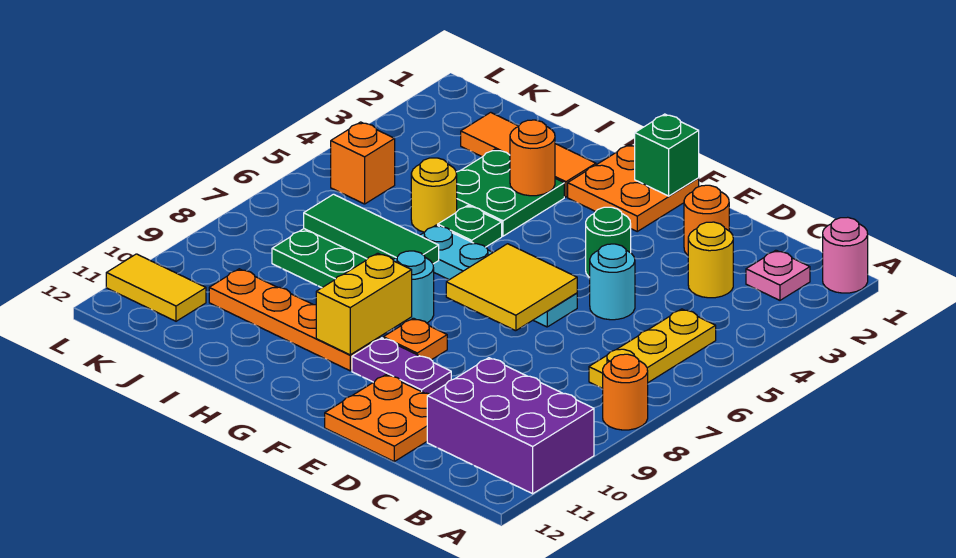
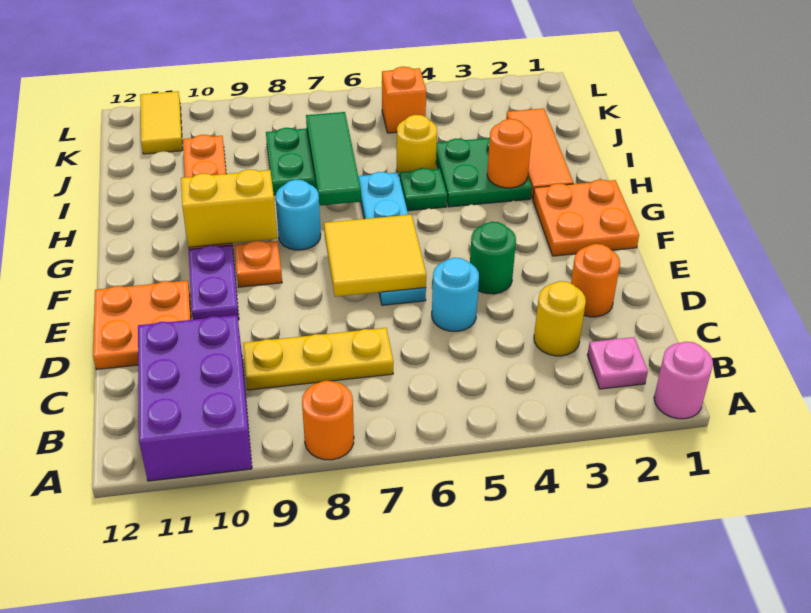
yellow plate B5:B7 level 1 -> yellow plate C7:C9 level 1
green brick F1 level 2 -> none

